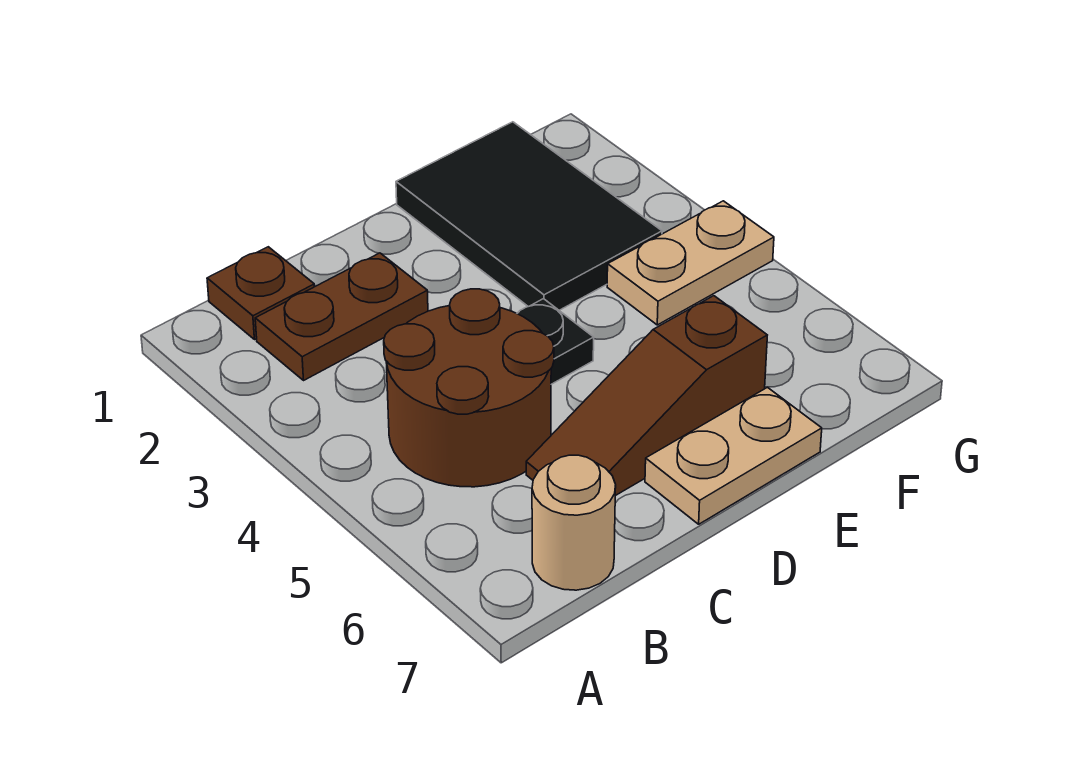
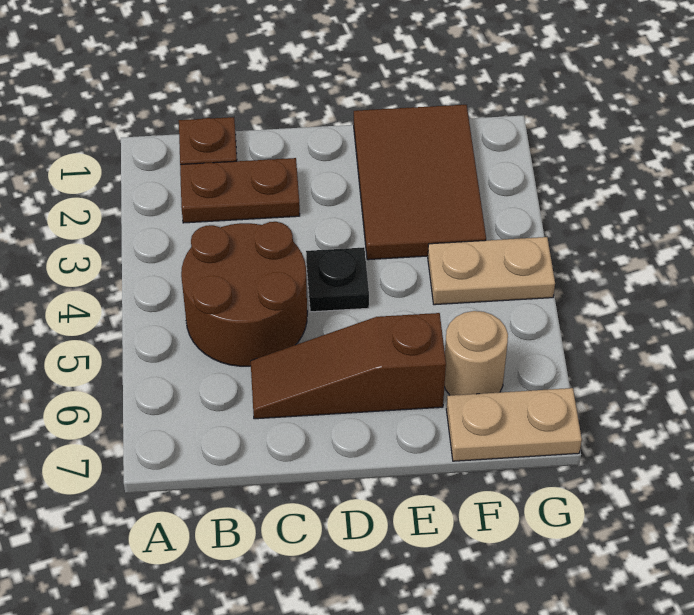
tan round brick B7 level 1 -> tan round brick F6 level 1
tan plate D7:E7 level 1 -> tan plate F7:G7 level 1
black tile E1:F3 level 1 -> brown tile E1:F3 level 1

